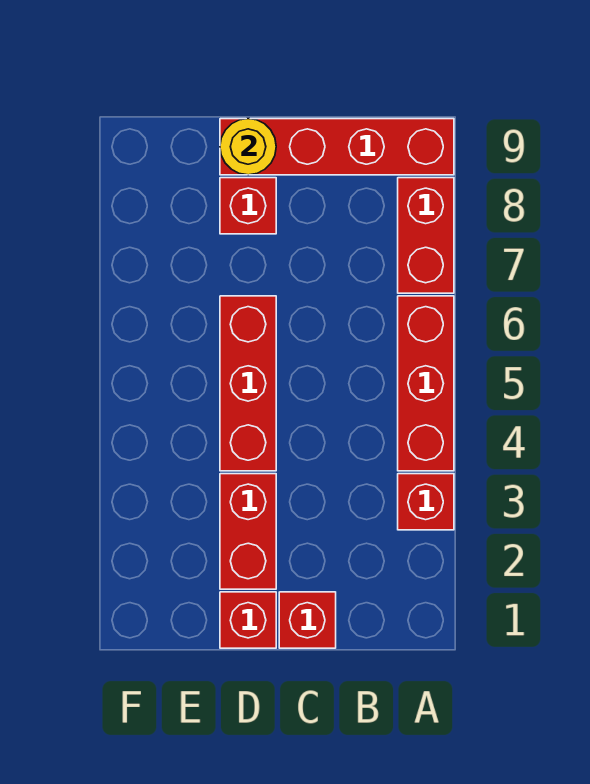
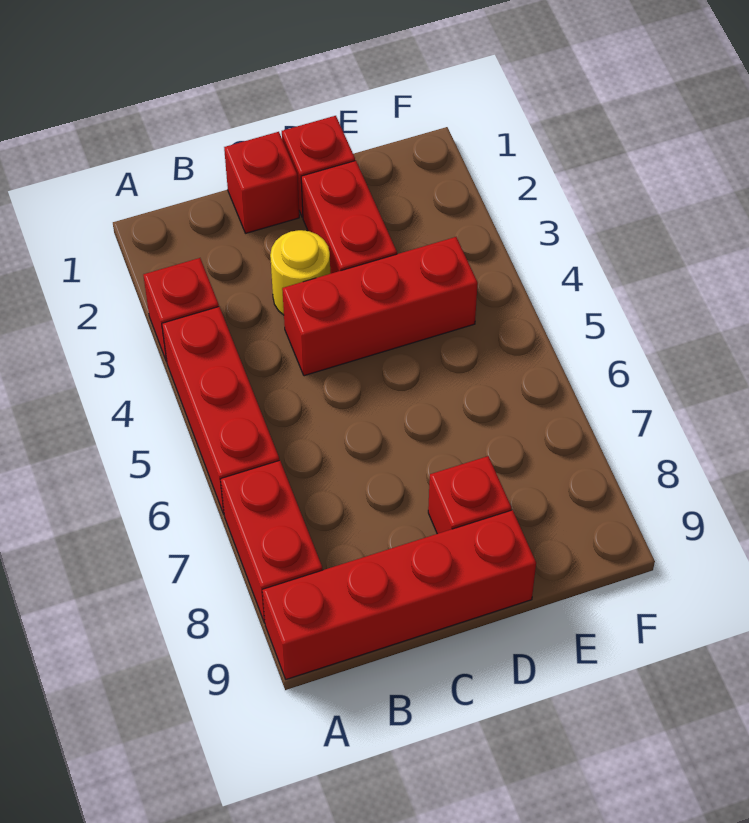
red brick D4:D6 level 1 -> red brick C4:E4 level 1
yellow round brick D9 level 2 -> yellow round brick C3 level 1

